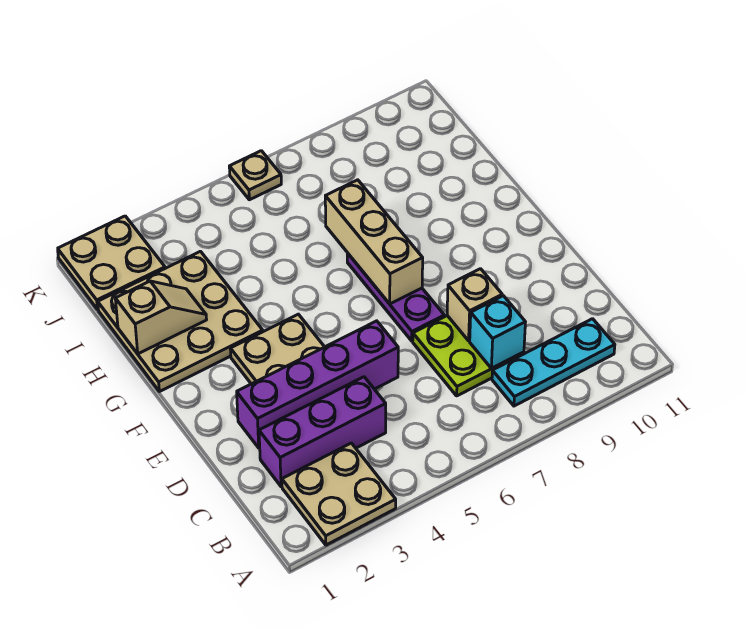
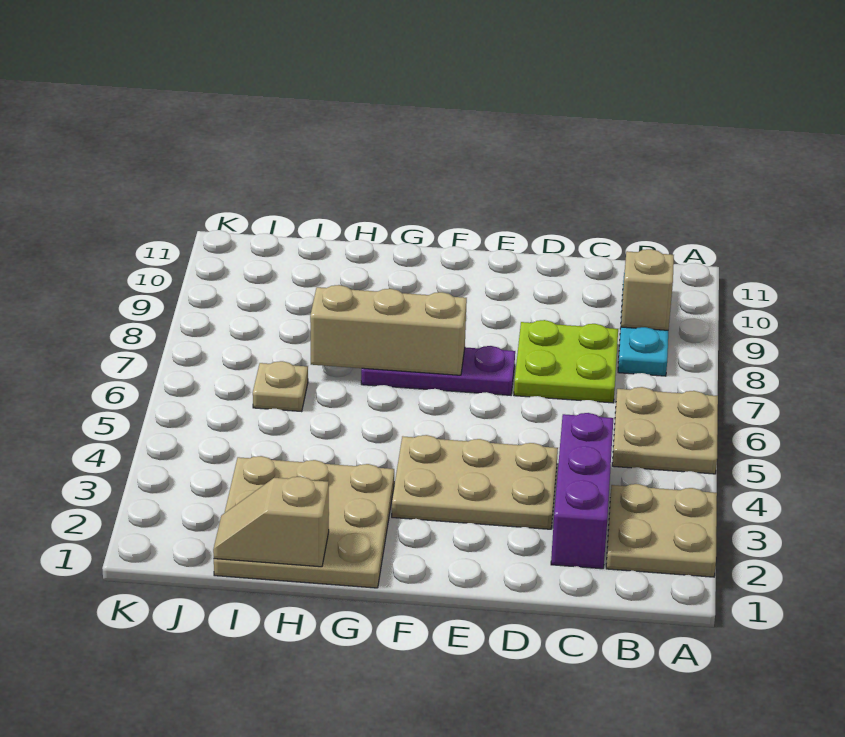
cyan brick C8 level 2 -> none
purple brick D2:D5 level 2 -> none
tan brick D8 level 2 -> tan brick B9 level 2
tan slope H1:H2 level 2 top 1 -> tan slope H1:I1 level 2 top H
tan plate J1:K2 level 1 -> tan plate A5:B6 level 1
tan plate K6 level 1 -> tan plate I6 level 1

